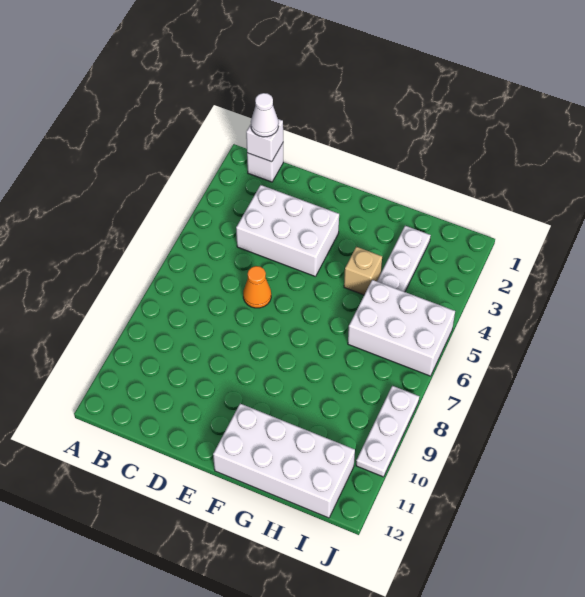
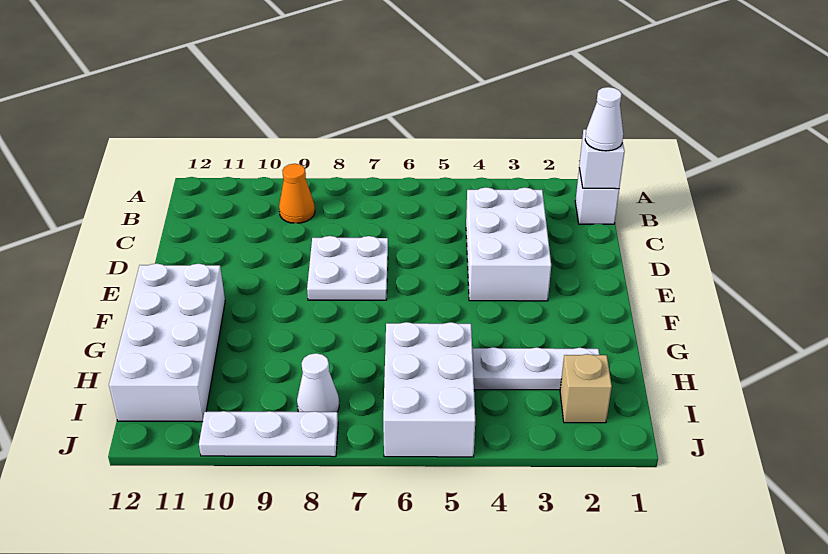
orange cone D6 level 1 -> orange cone B9 level 1
none -> white plate D7:E8 level 1
tan brick G4 level 1 -> tan brick I2 level 1
none -> white cone I8 level 1

